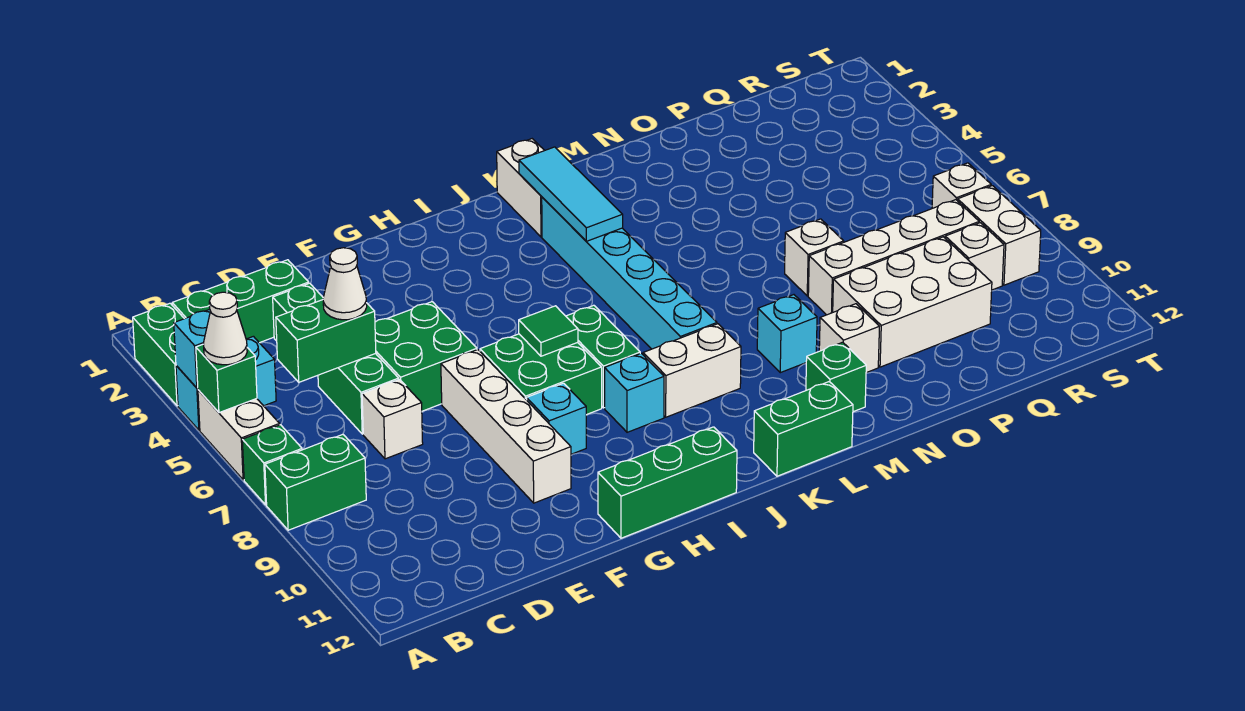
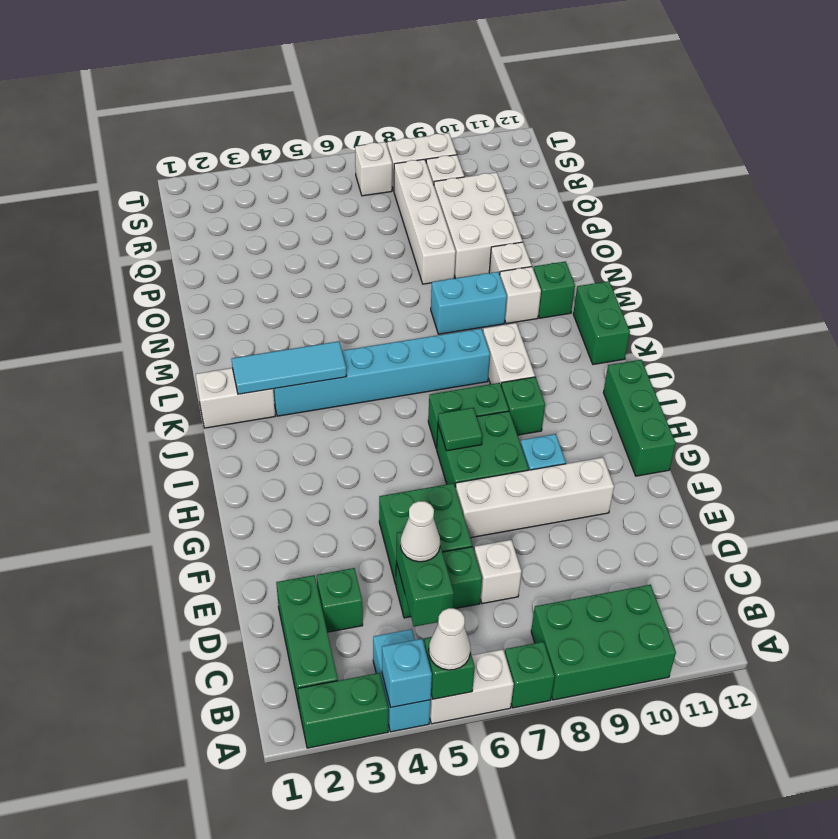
green brick A8:B8 level 1 -> green brick A8:B10 level 1
cyan brick I9 level 1 -> green brick I9 level 1
cyan brick M9 level 1 -> cyan brick M8:M9 level 1
white brick O7 level 1 -> white brick M10 level 1

